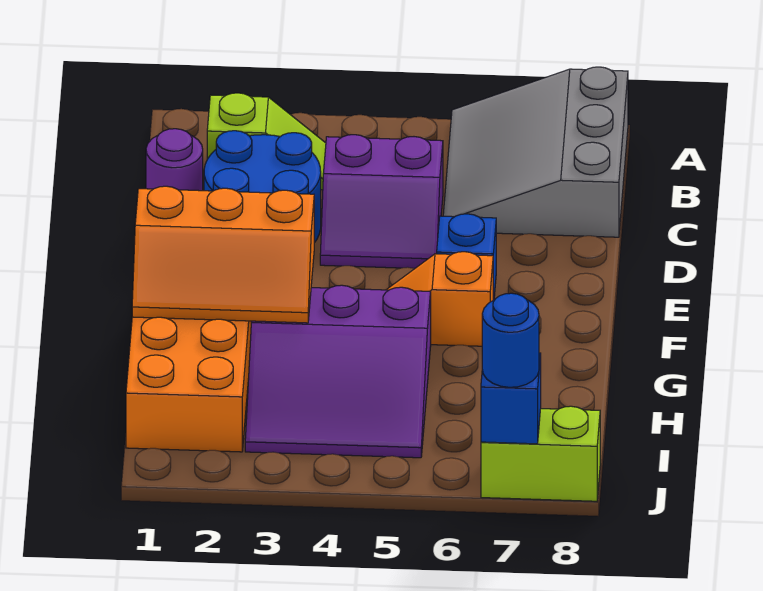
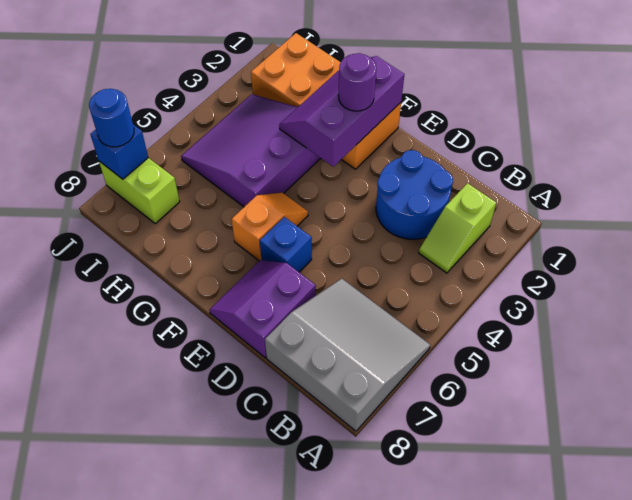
purple round brick C1 level 1 -> purple round brick F2 level 3
purple slope C4:D5 level 1 top C -> purple slope D7:E8 level 1 top D
orange slope F1:G3 level 2 top F -> purple slope F1:G3 level 2 top F
lime brick J7:J8 level 1 -> lime brick I7:J7 level 1

